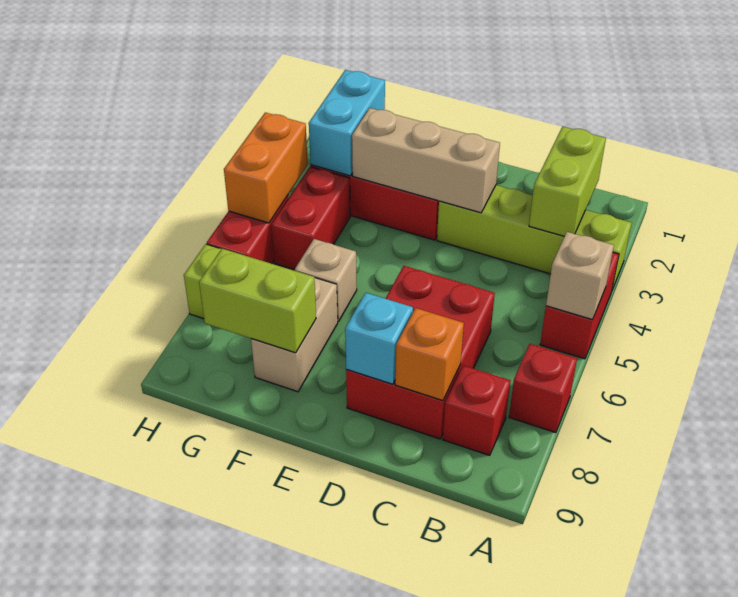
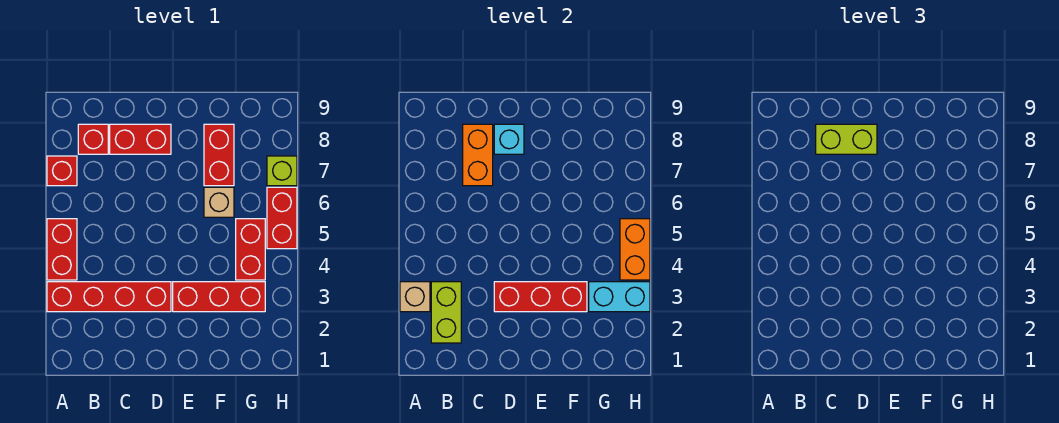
lime brick A3:D3 level 1 -> red brick A3:D3 level 1
tan brick A5 level 2 -> tan brick A3 level 2
red brick C6:D8 level 1 -> red brick C8:D8 level 1
orange brick C8 level 2 -> orange brick C7:C8 level 2
tan brick D3:F3 level 2 -> red brick D3:F3 level 2
tan brick F7:F8 level 1 -> red brick F7:F8 level 1
lime brick F8:G8 level 2 -> lime brick C8:D8 level 3
cyan brick G2:G3 level 2 -> cyan brick G3:H3 level 2

